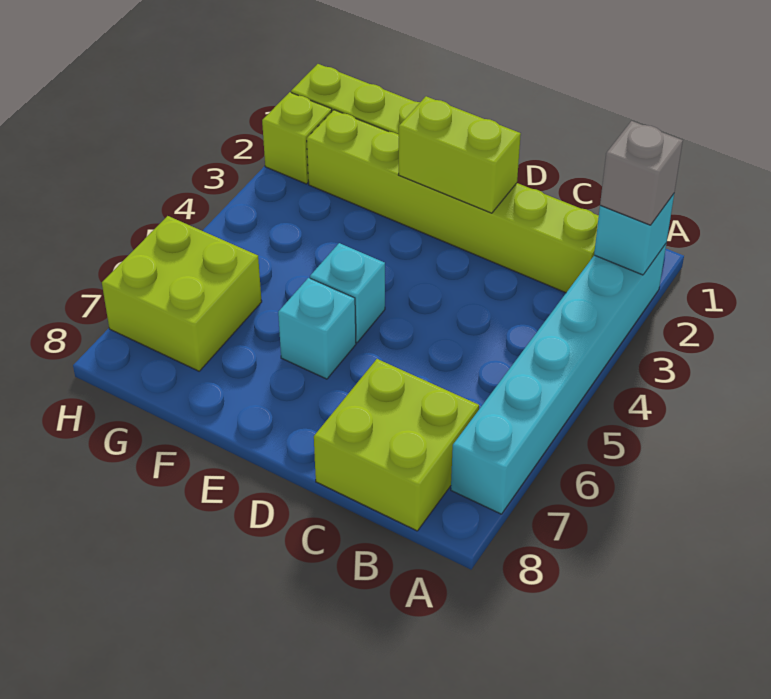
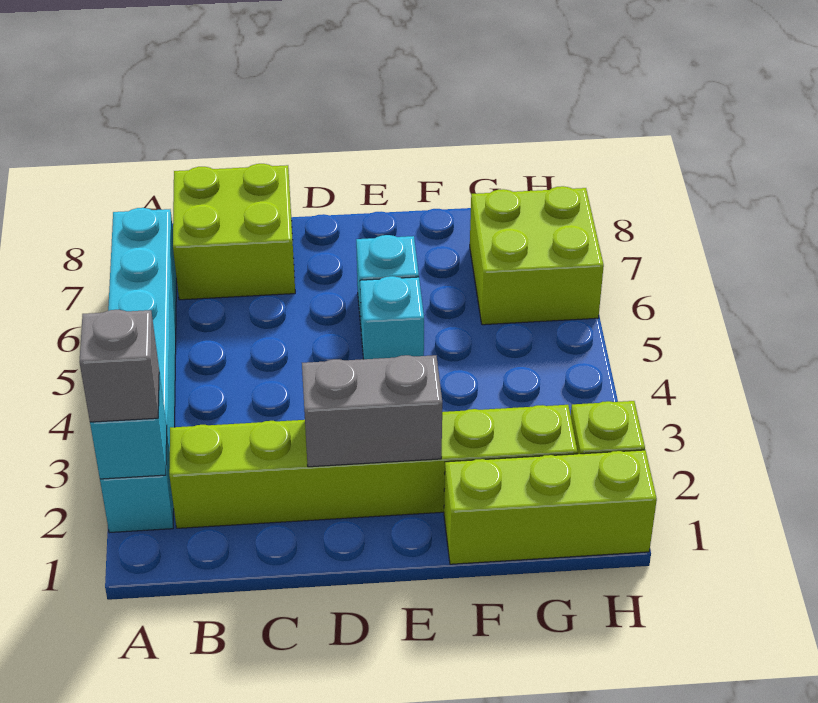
lime brick D2:E2 level 2 -> grey brick D2:E2 level 2

